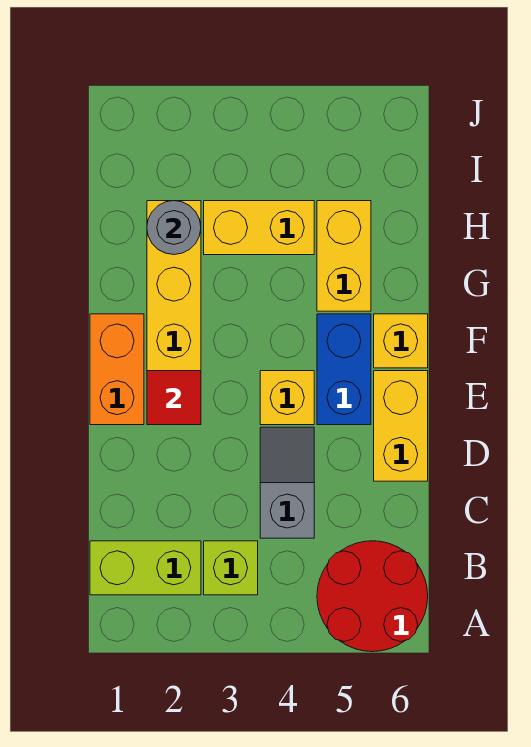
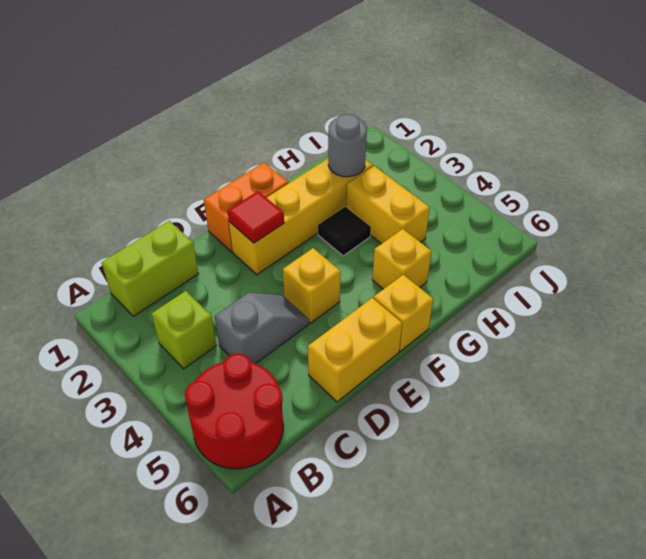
lime brick B1:B2 level 1 -> lime brick B1:C1 level 1
blue brick E5:F5 level 1 -> none
none -> black tile G3 level 1
yellow brick G5:H5 level 1 -> yellow brick G5 level 1

